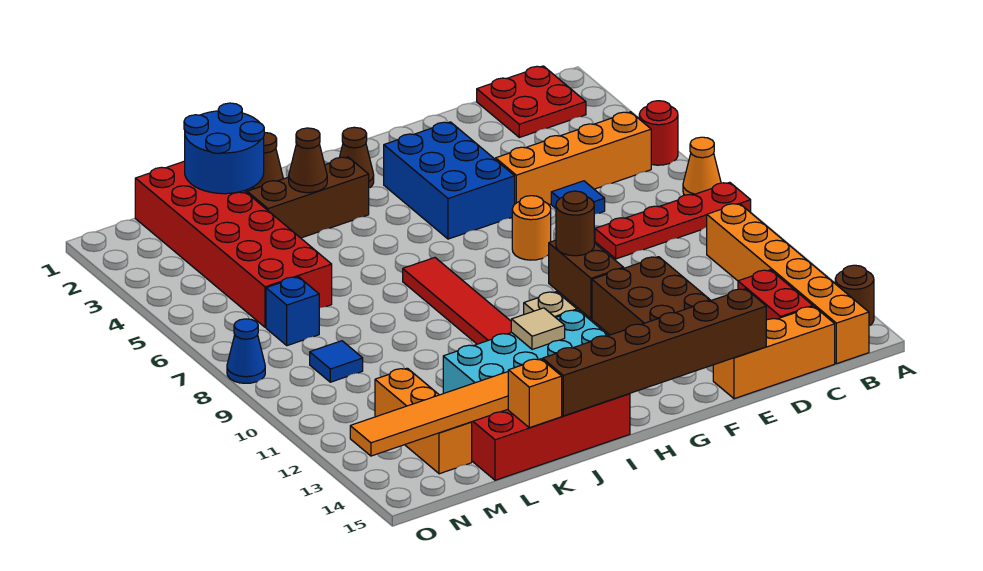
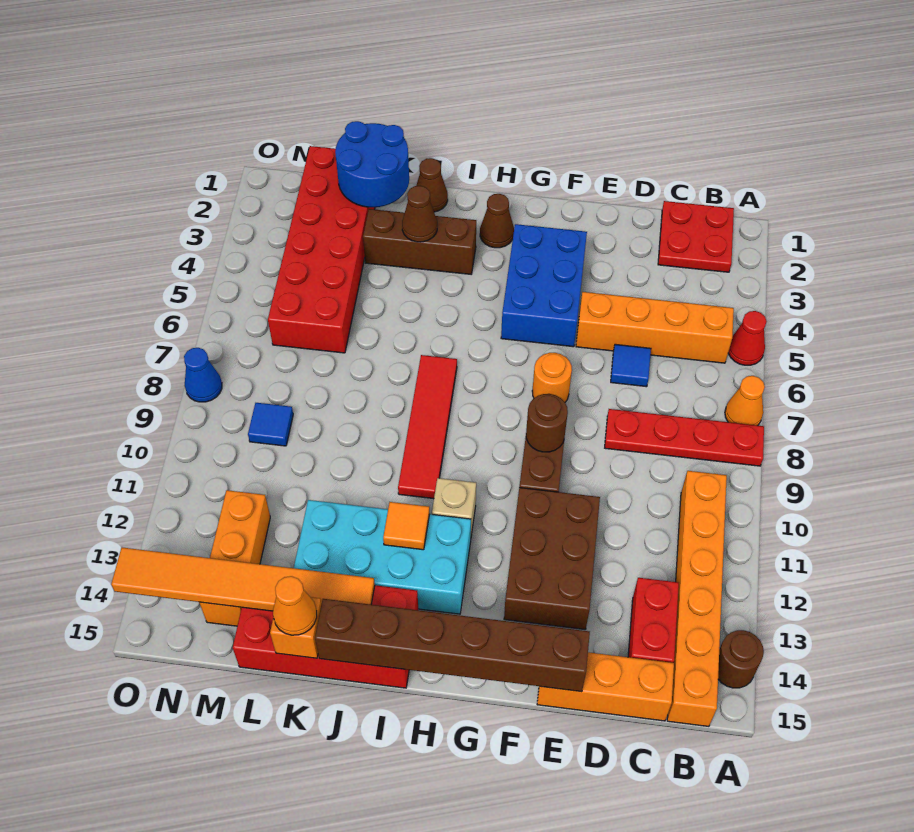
red round brick A5 level 1 -> red cone A5 level 1
tan tile I12 level 2 -> orange tile I12 level 2
none -> orange cone K15 level 3
blue brick M7 level 1 -> none

